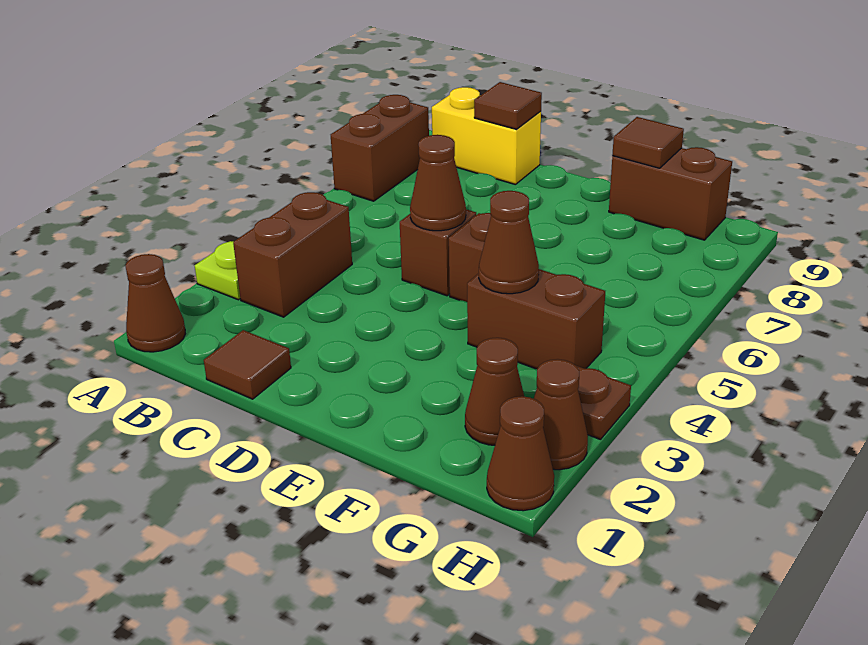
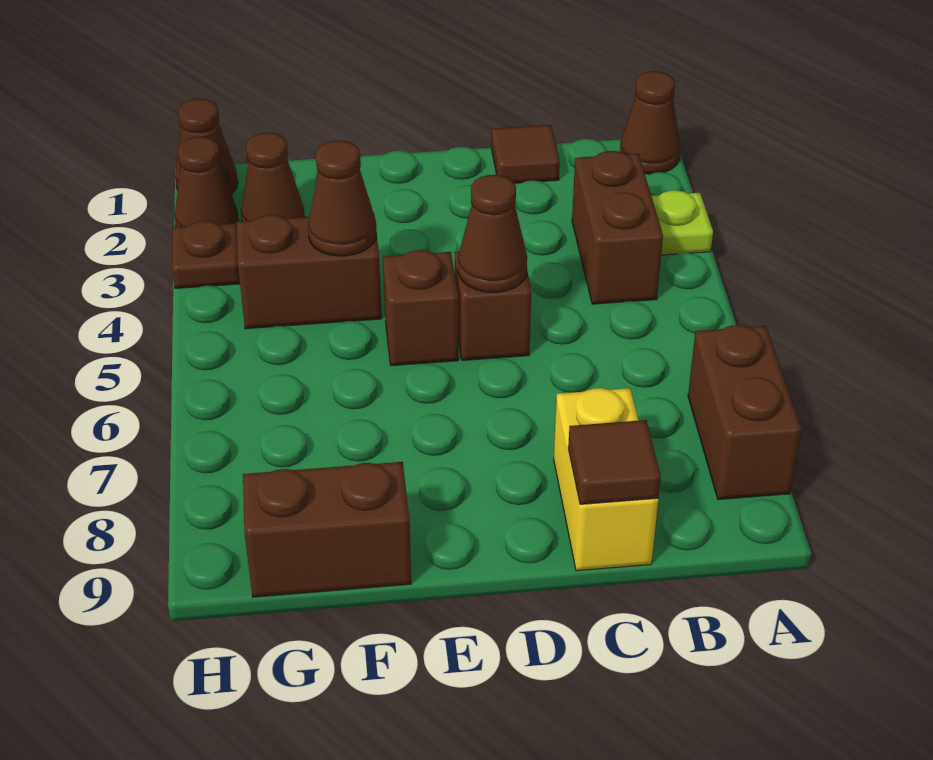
yellow brick B9:C9 level 1 -> yellow brick C8:C9 level 1
brown tile F9 level 2 -> none

